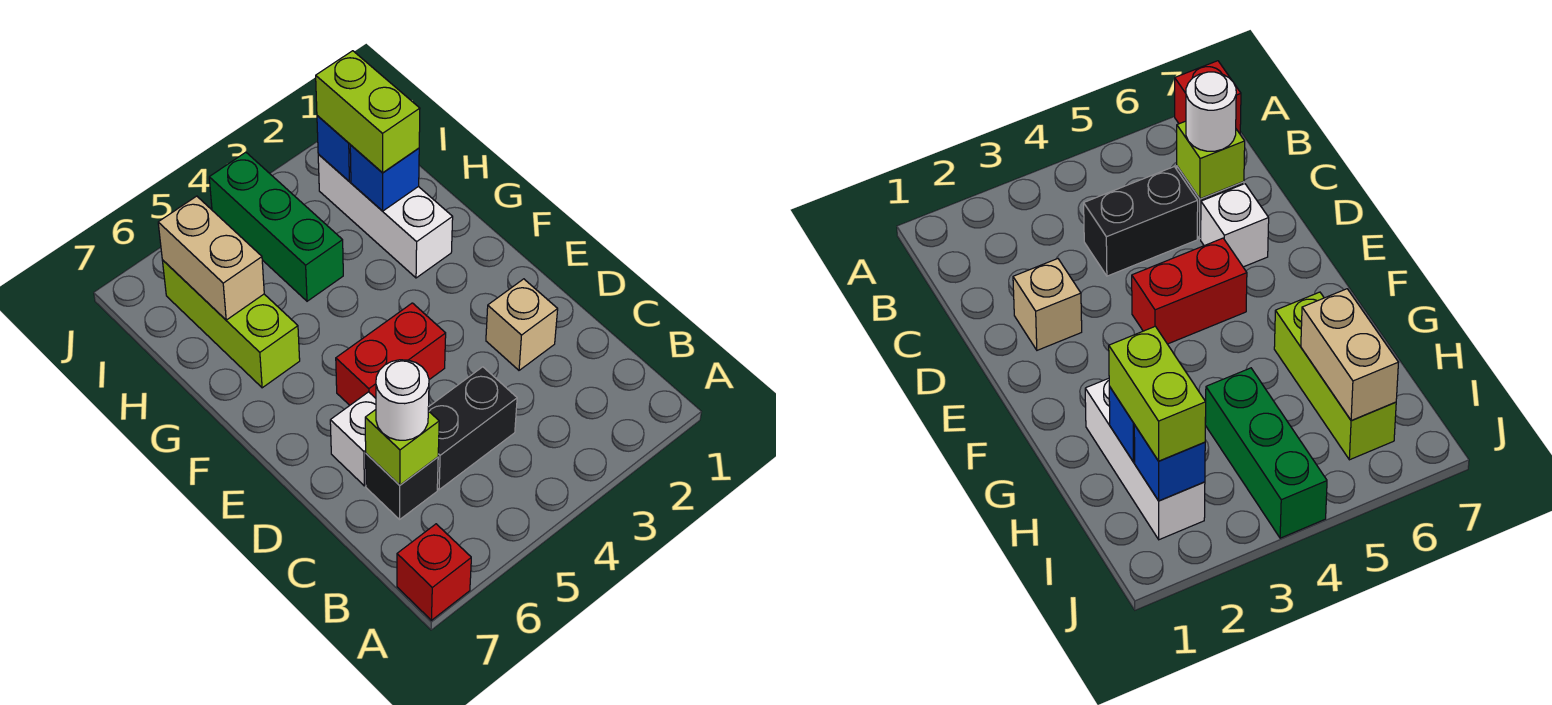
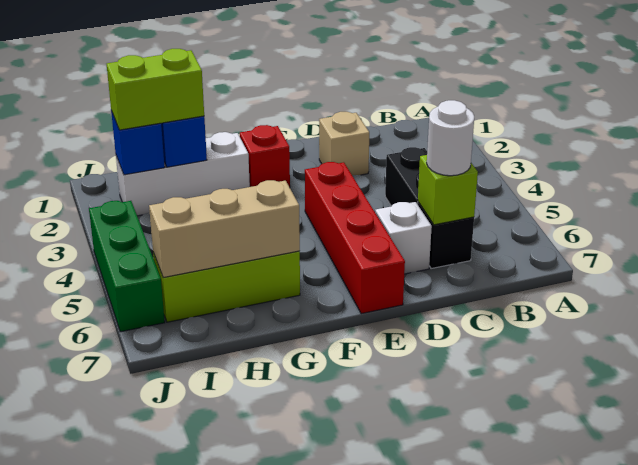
red brick A7 level 1 -> red brick F2 level 1
red brick E4:E5 level 1 -> red brick E4:E7 level 1
green brick H4:J4 level 1 -> green brick J4:J6 level 1
tan brick H6:I6 level 2 -> tan brick G6:I6 level 2

